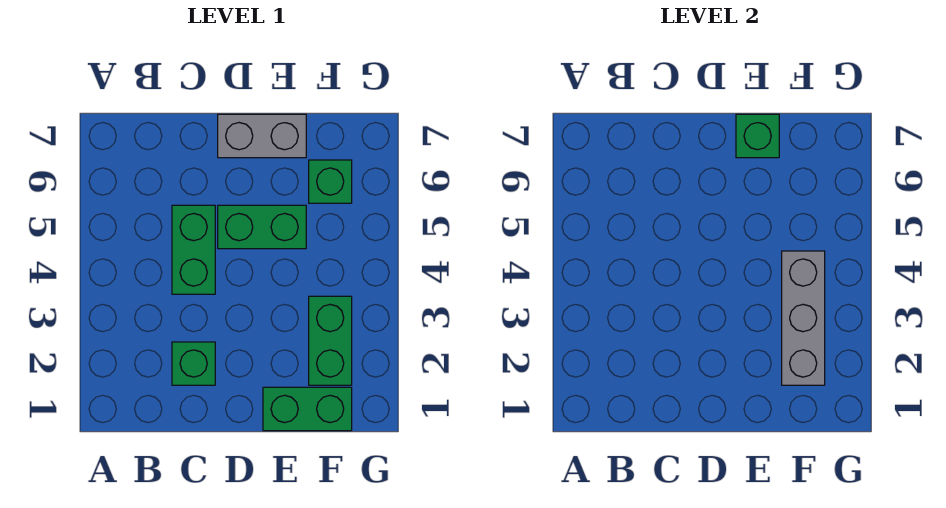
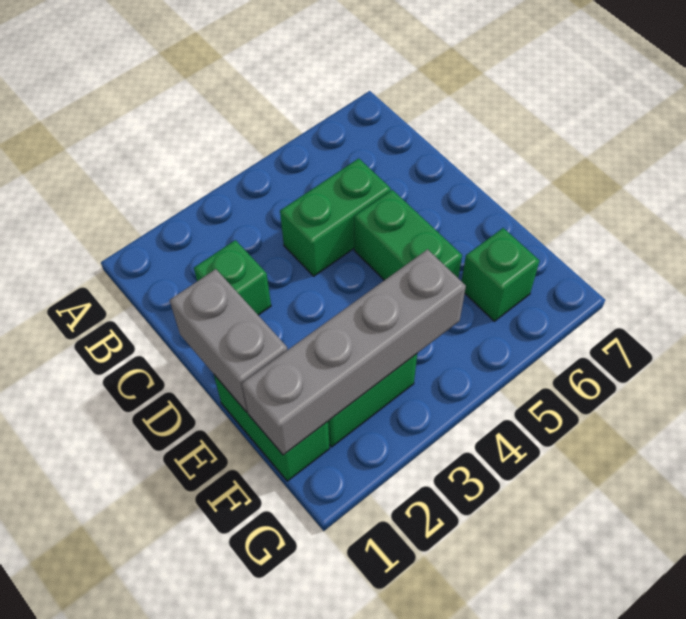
grey brick D7:E7 level 1 -> grey brick D1:E1 level 2
green brick E7 level 2 -> none
grey brick F2:F4 level 2 -> grey brick F1:F4 level 2

